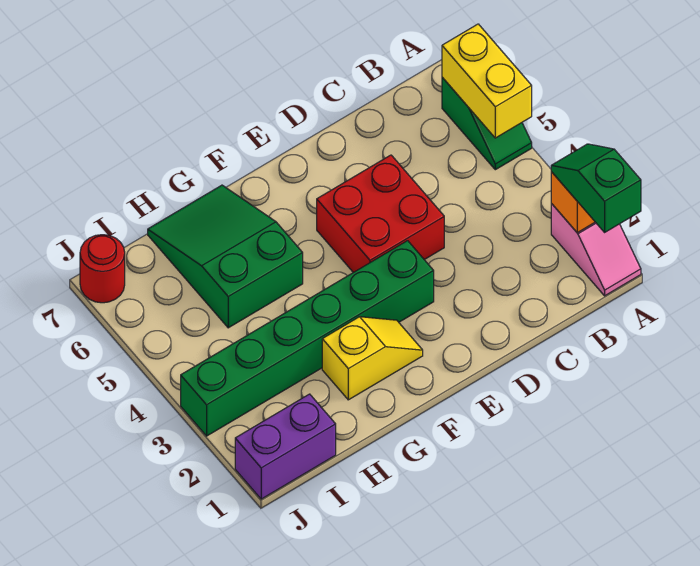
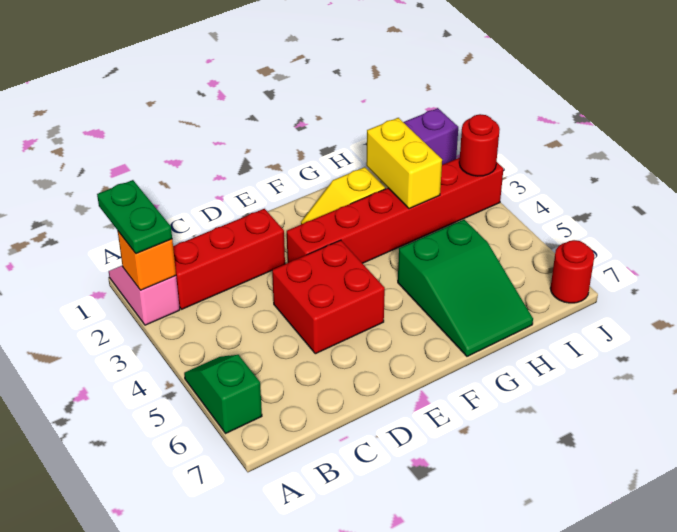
green slope A1:A2 level 3 top 1 -> green plate A1:A2 level 3
yellow brick A5:A6 level 2 -> yellow brick H2:H3 level 2
none -> red brick B2:D2 level 1
green brick E3:J3 level 1 -> red brick E3:J3 level 1
none -> red round brick J3 level 2

